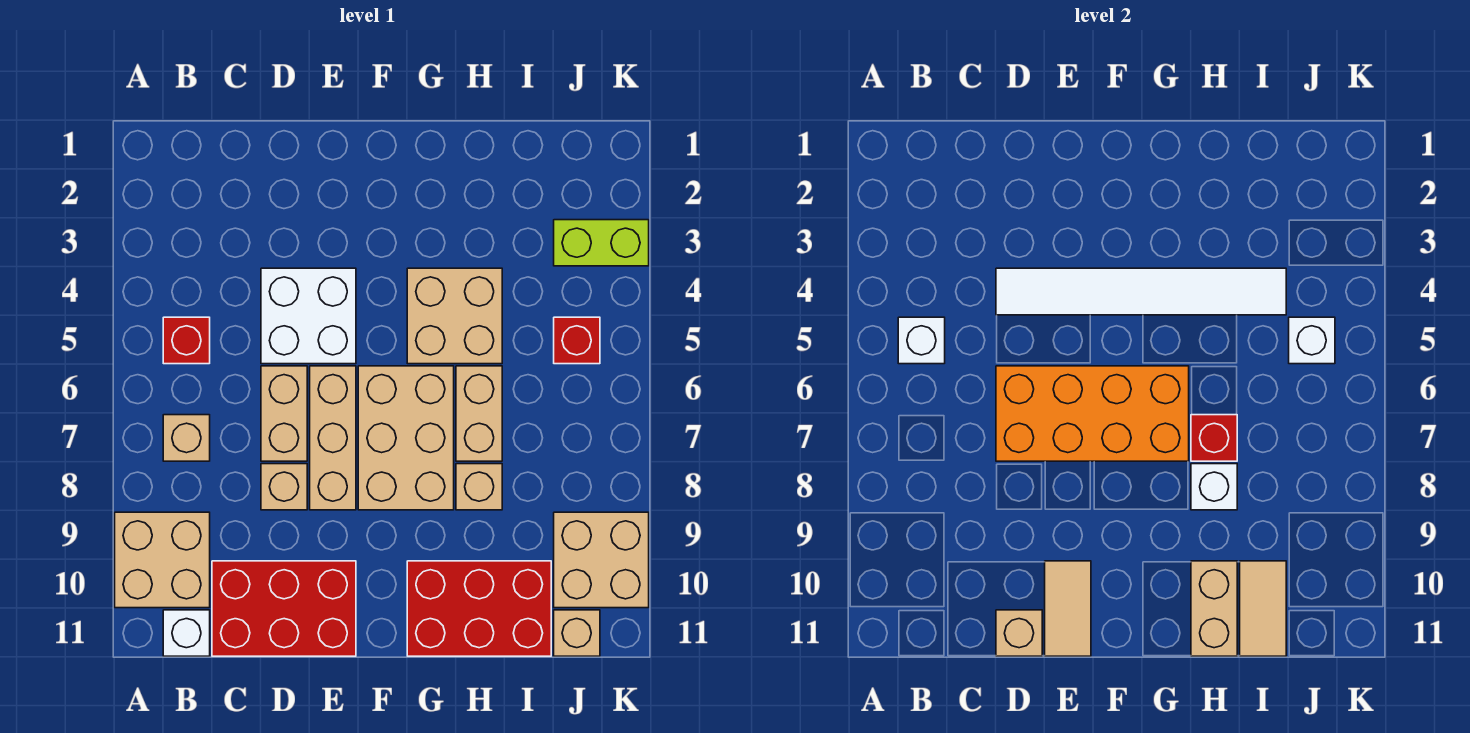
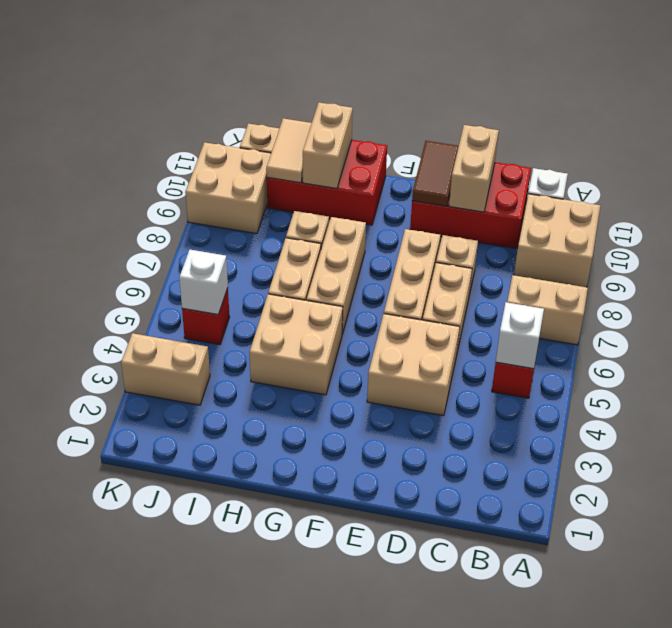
tan brick B7 level 1 -> tan brick A7:B7 level 1
white brick D4:E5 level 1 -> tan brick D4:E5 level 1
white tile D4:I4 level 2 -> none
orange brick D6:G7 level 2 -> none
tan brick D11 level 2 -> tan brick D10:D11 level 2
tan tile E10:E11 level 2 -> brown tile E10:E11 level 2
tan brick F6:G8 level 1 -> tan brick G6:G8 level 1
red brick H7 level 2 -> none
white brick H8 level 2 -> none
lime brick J3:K3 level 1 -> tan brick J3:K3 level 1

